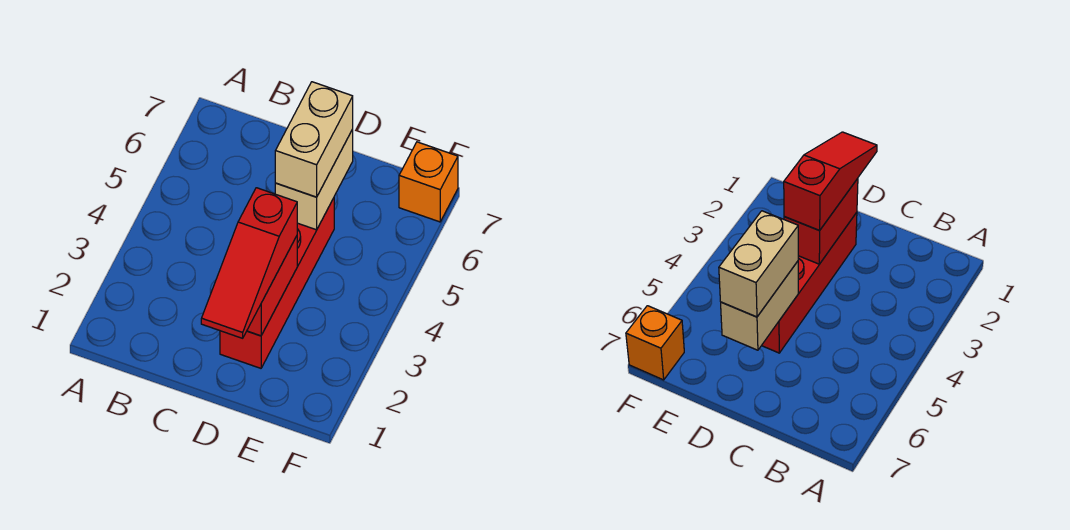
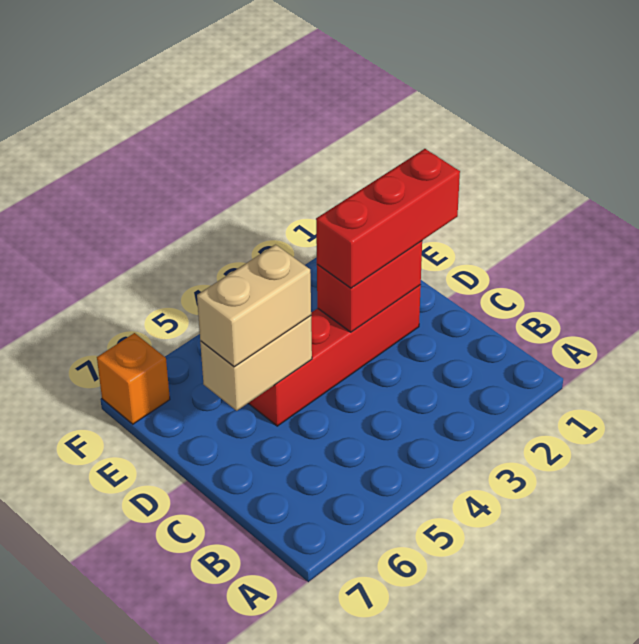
red slope D1:D3 level 3 top 3 -> red brick D1:D3 level 3

